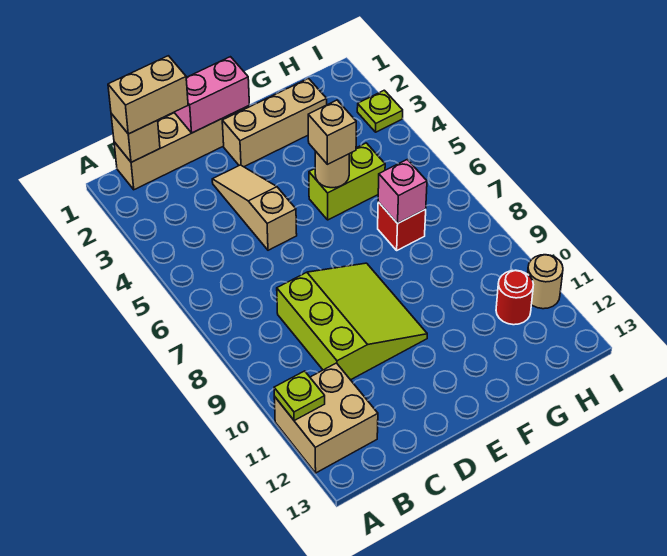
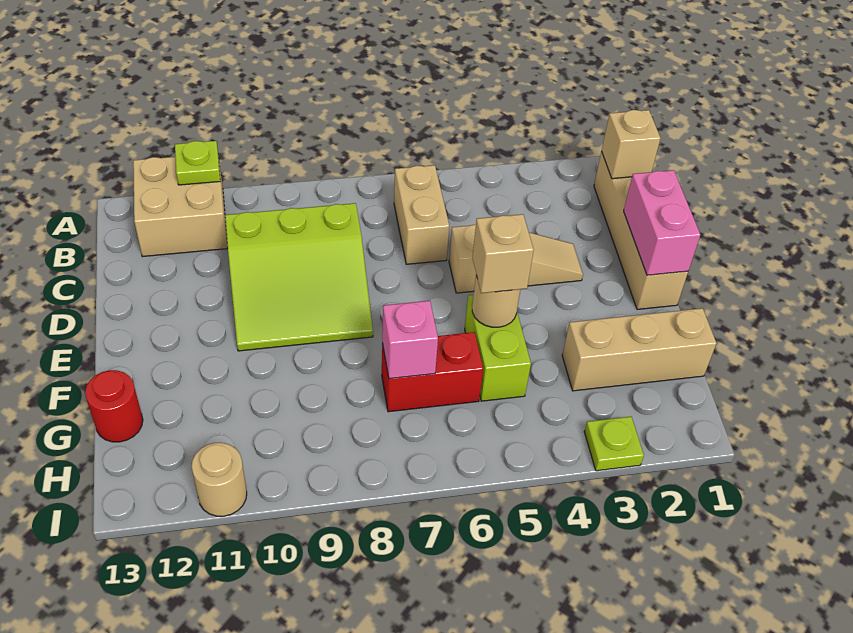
tan brick B1:C1 level 3 -> tan brick B6:C6 level 1
tan brick E2:G2 level 1 -> tan brick G1:G3 level 1
red brick G7 level 1 -> red brick G6:G7 level 1
red round brick H11 level 1 -> red round brick G13 level 1

